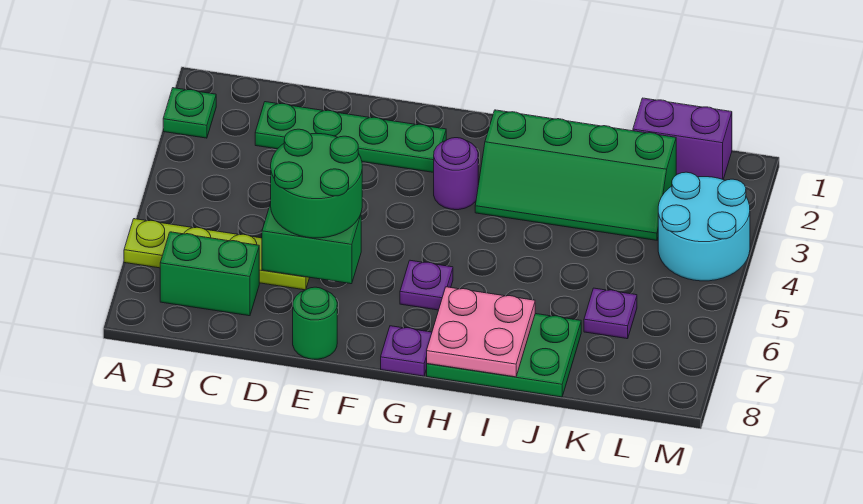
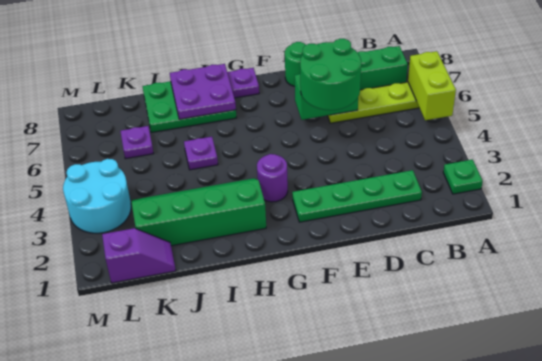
none -> lime brick A5:A6 level 2
purple plate G6 level 1 -> purple plate I5 level 1
pink plate H7:I8 level 2 -> purple plate H7:I8 level 2
purple brick K1:L1 level 1 -> purple slope K1:L1 level 1 top L

